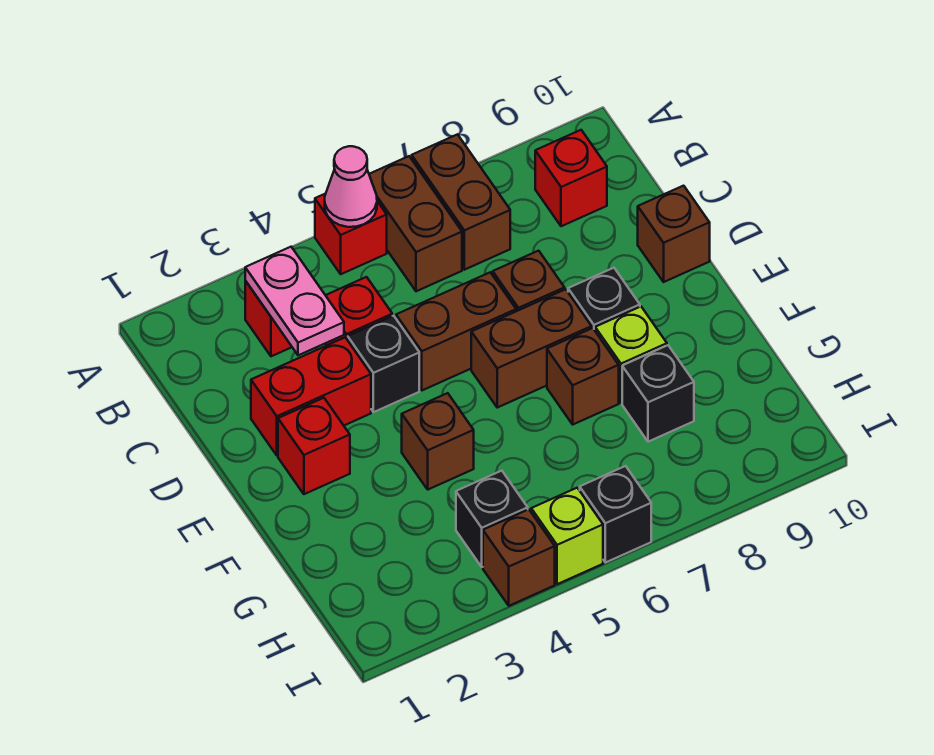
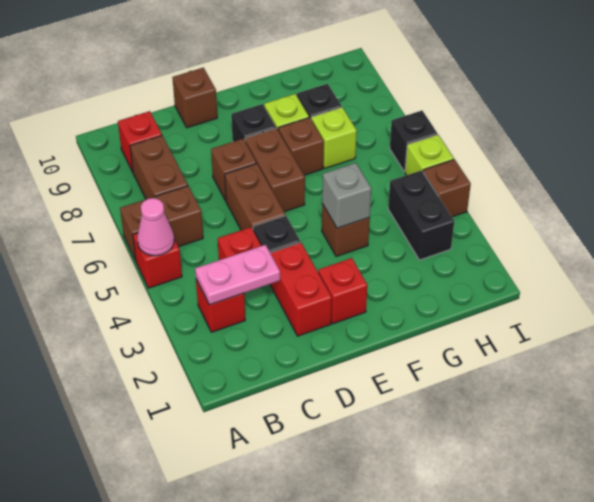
brown brick A7:B7 level 1 -> brown brick B7:B8 level 1
none -> grey brick F4 level 2
none -> lime brick G7 level 1
black brick H4 level 1 -> black brick H3:H4 level 1

